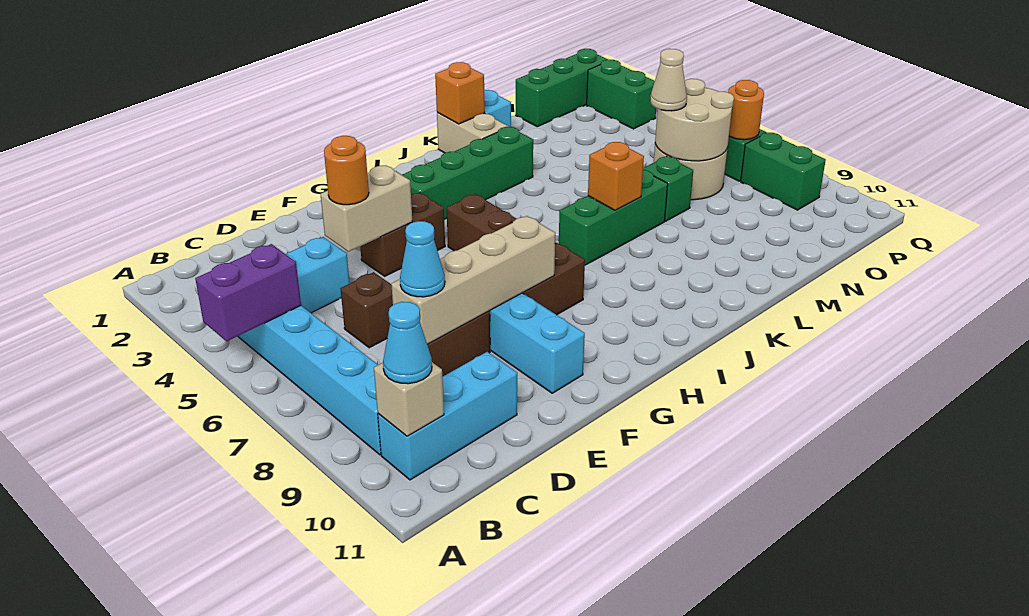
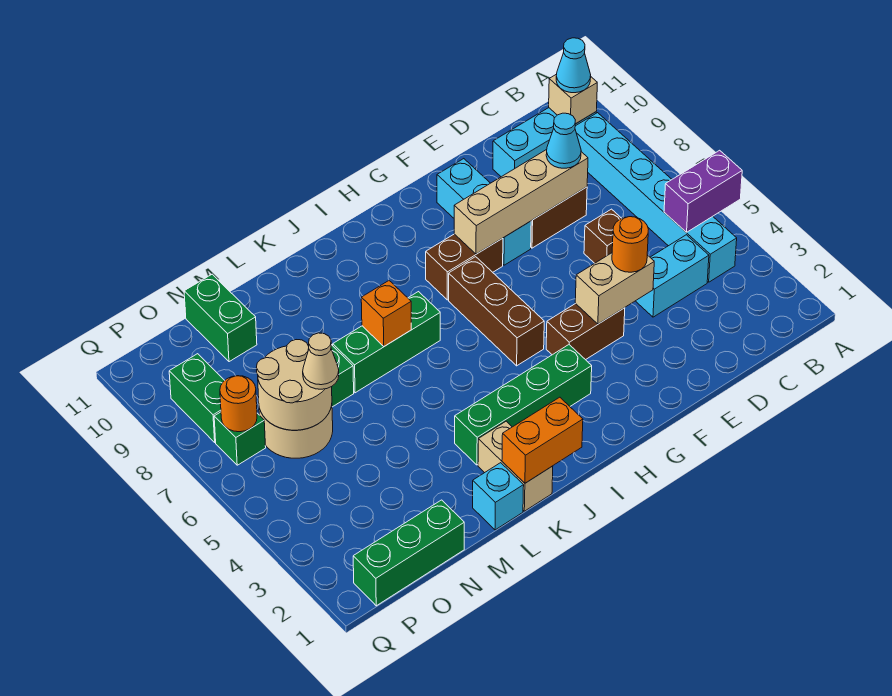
orange brick K1 level 2 -> orange brick J1:K1 level 2
green brick P2:P3 level 1 -> green brick N10:N11 level 1

